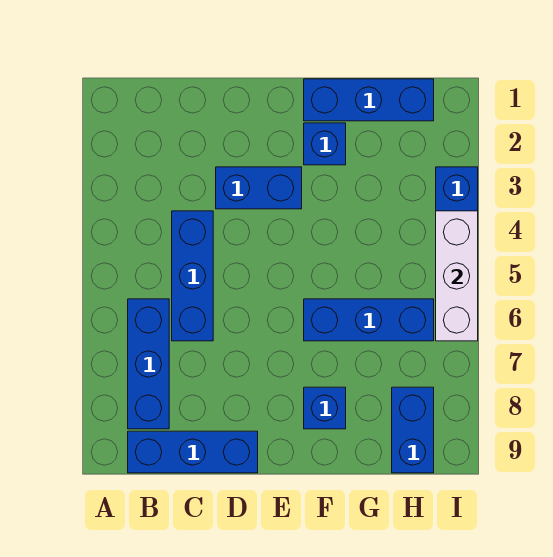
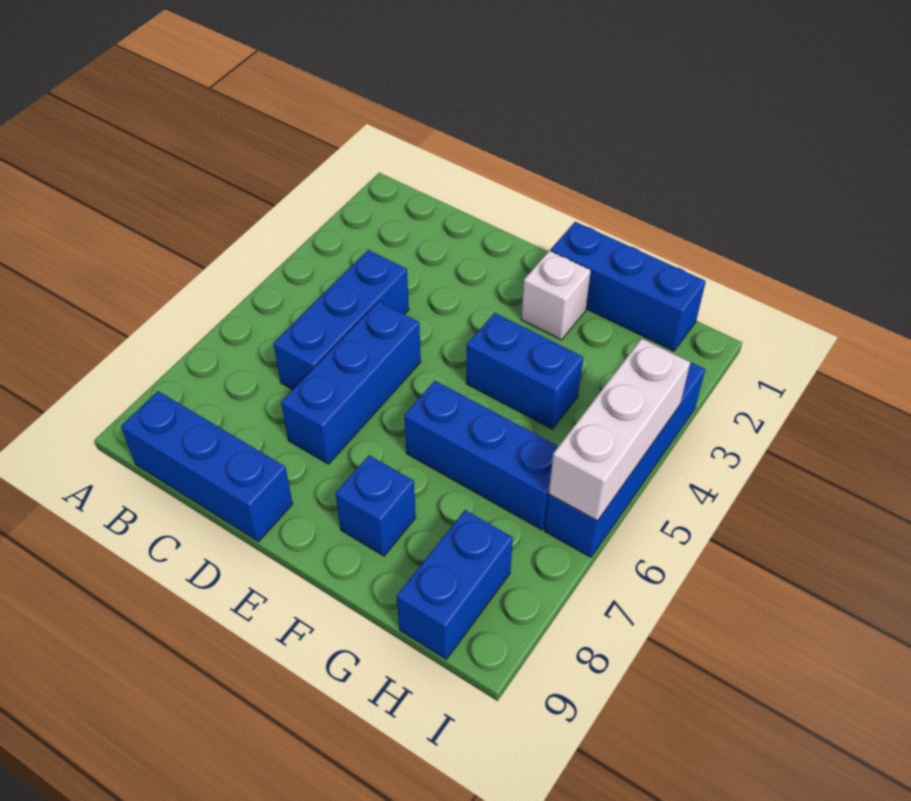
blue brick B6:B8 level 1 -> blue brick D5:D7 level 1
blue brick D3:E3 level 1 -> blue brick F4:G4 level 1
blue brick F2 level 1 -> white brick F2 level 1

